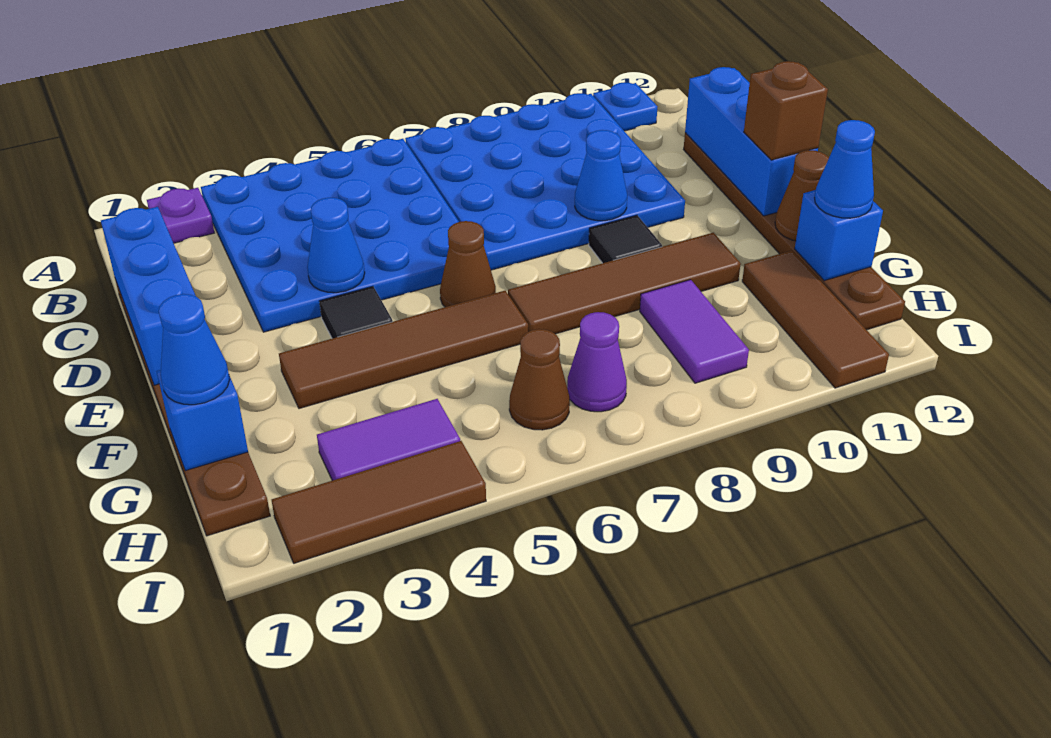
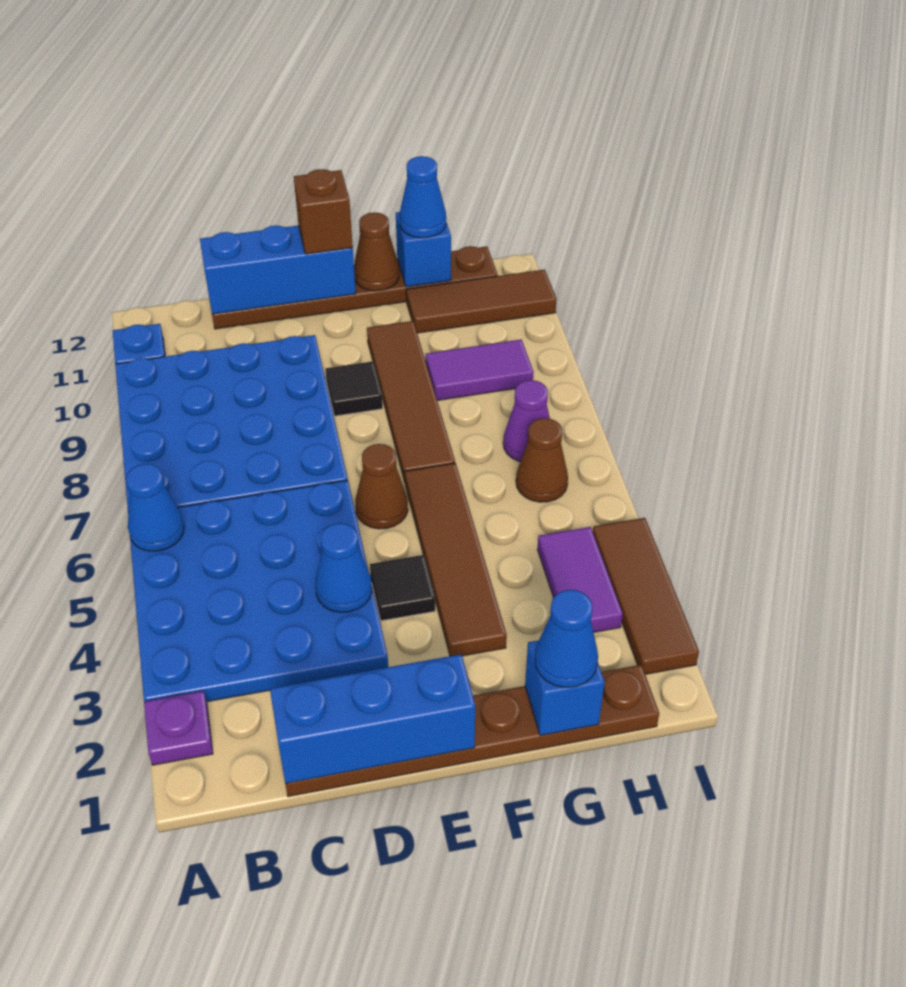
blue cone D9 level 2 -> blue cone A6 level 2

